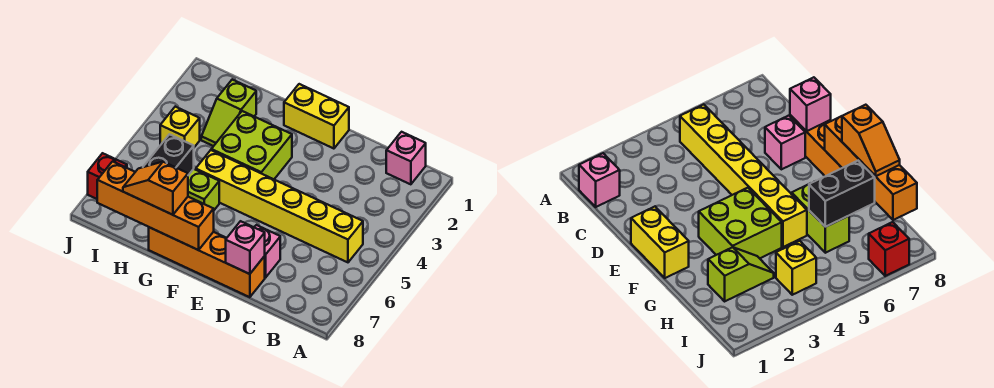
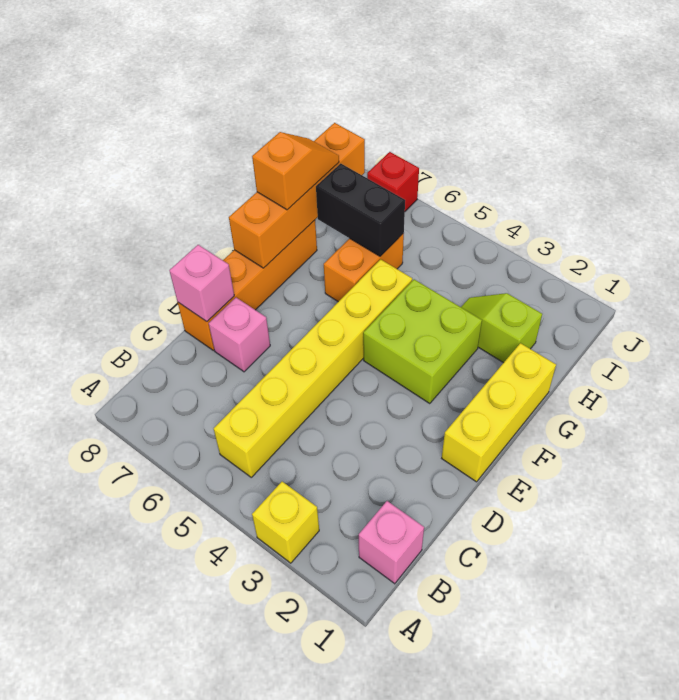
yellow brick E1:F1 level 1 -> yellow brick E1:G1 level 1
lime brick G6:H6 level 1 -> orange brick G6:H6 level 1
yellow brick I4 level 1 -> yellow brick A3 level 1

